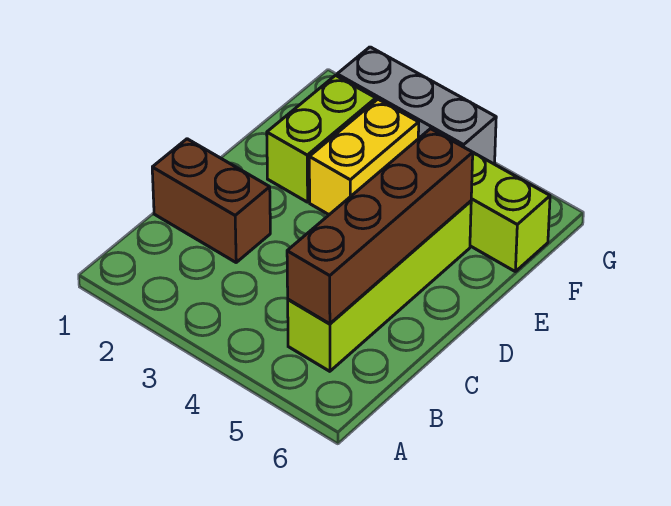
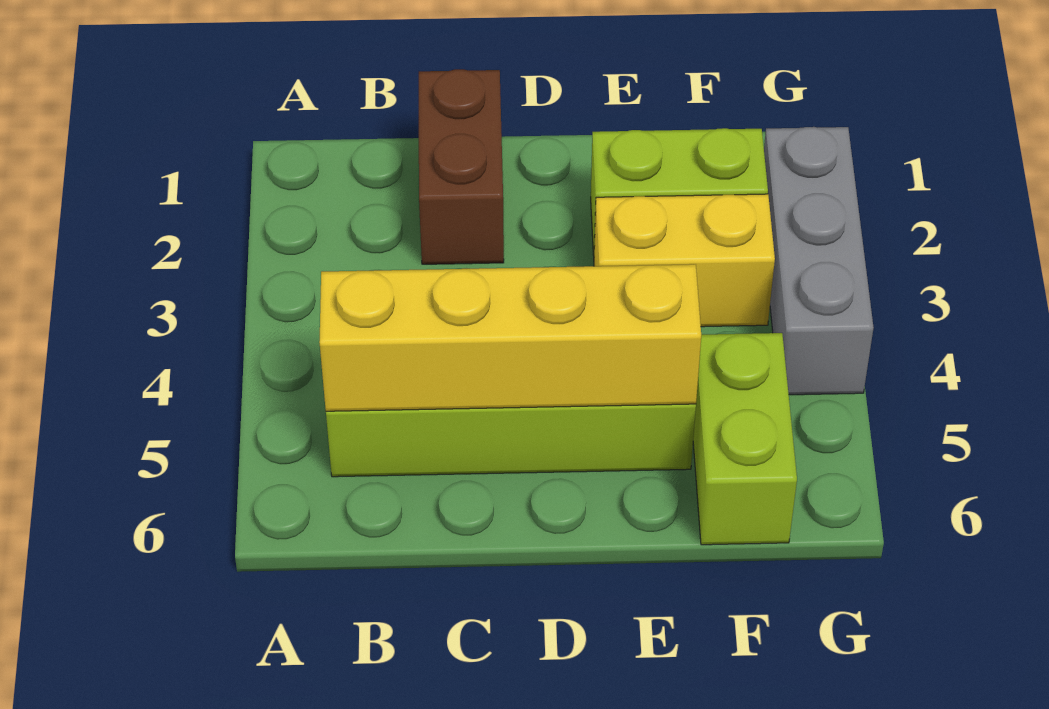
brown brick B5:E5 level 2 -> yellow brick B5:E5 level 2

